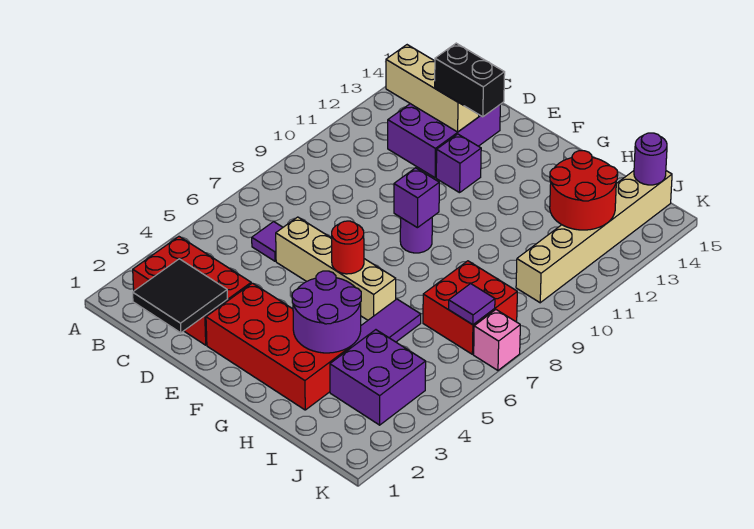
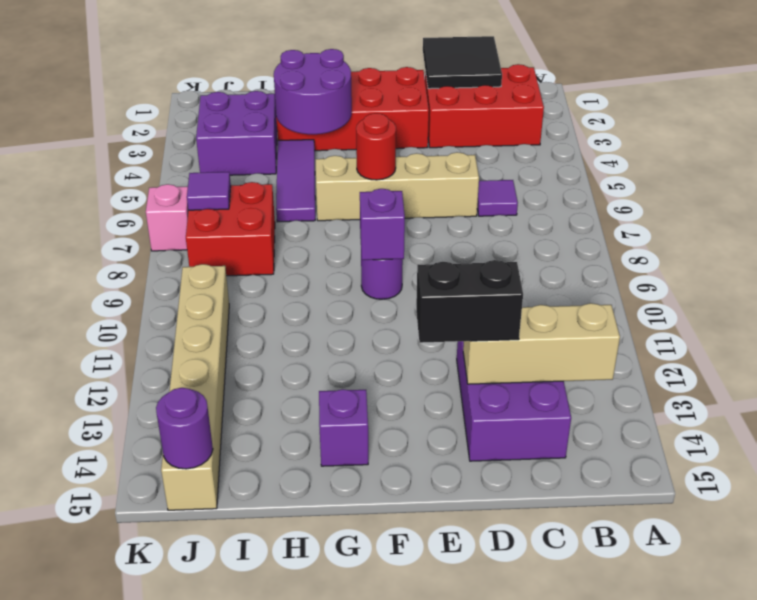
purple brick E12 level 1 -> purple brick G14 level 1
red round brick I12:J13 level 2 -> none

